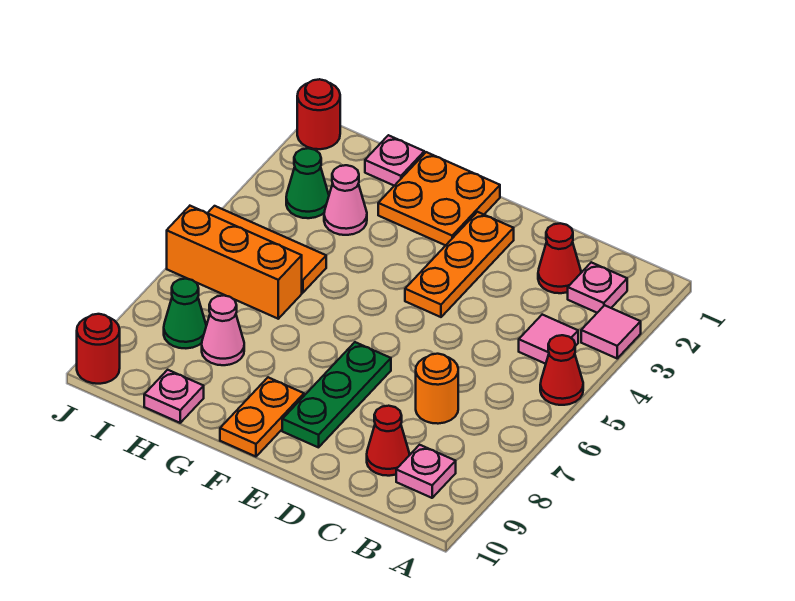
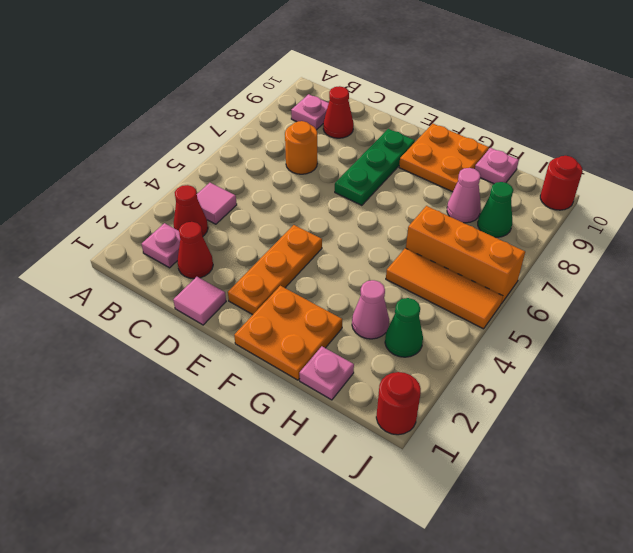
pink tile A3 level 1 -> pink tile D1 level 1
red cone A5 level 1 -> red cone B3 level 1
orange plate F9:F10 level 1 -> orange plate F9:G10 level 1

